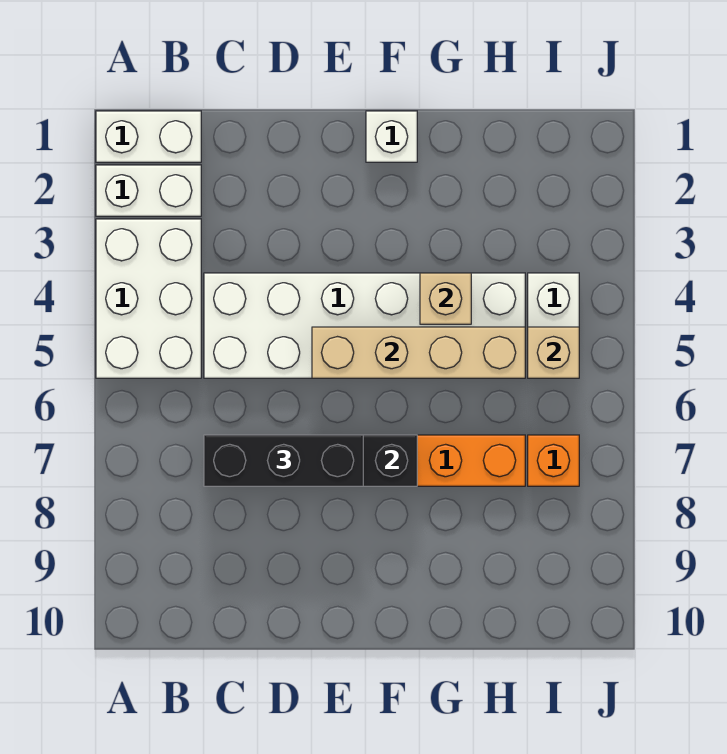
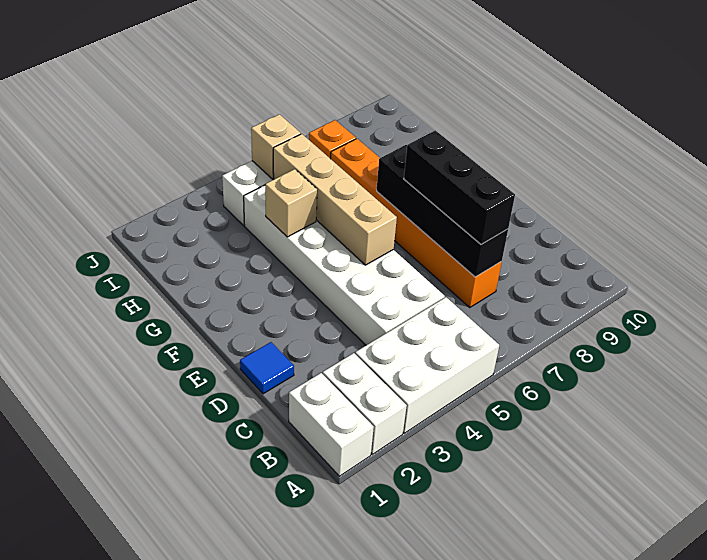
none -> blue tile D1 level 1
white brick F1 level 1 -> none

